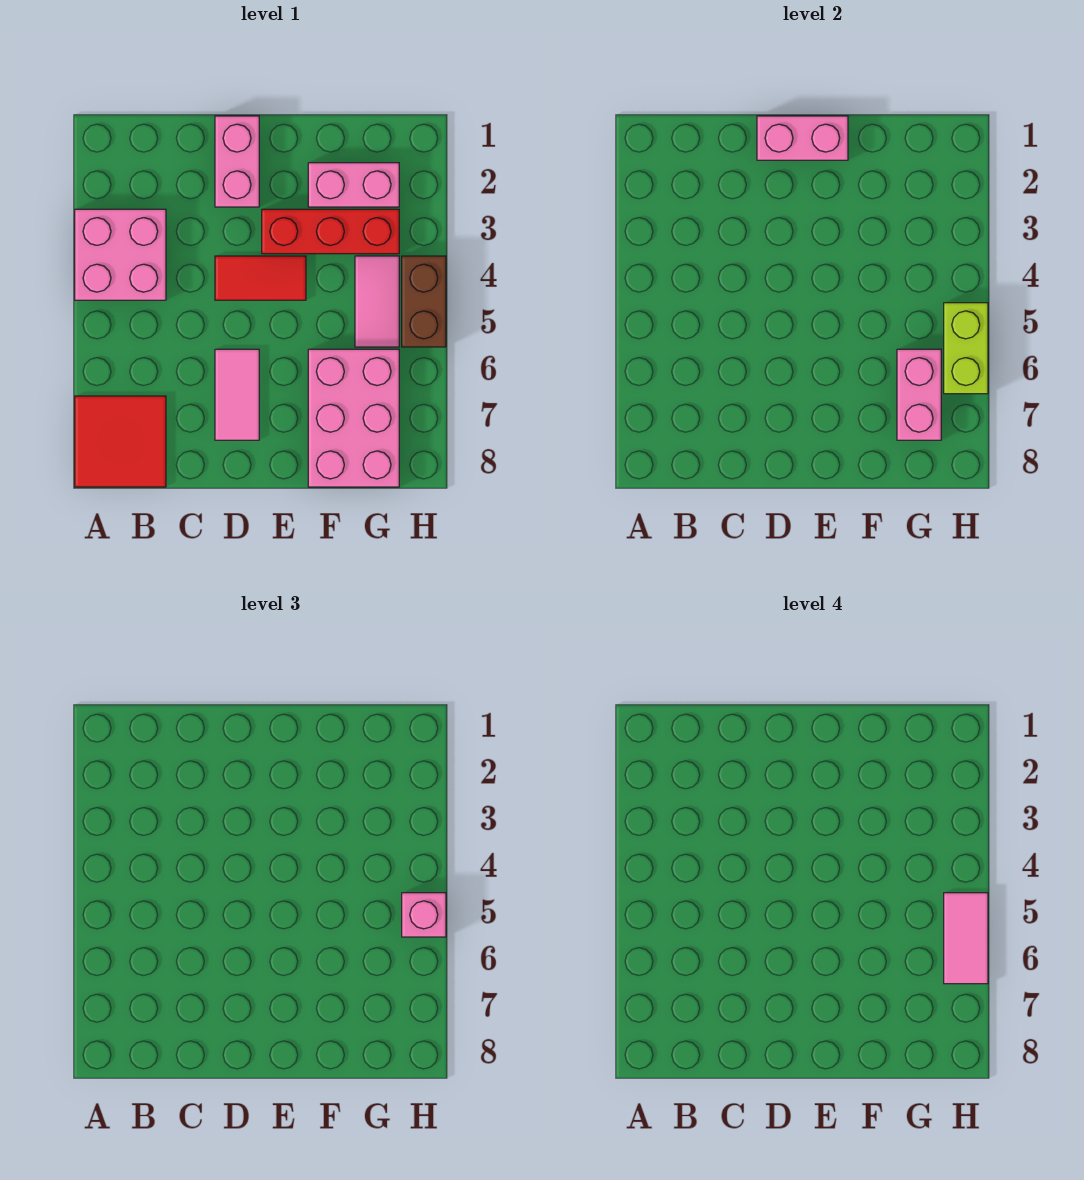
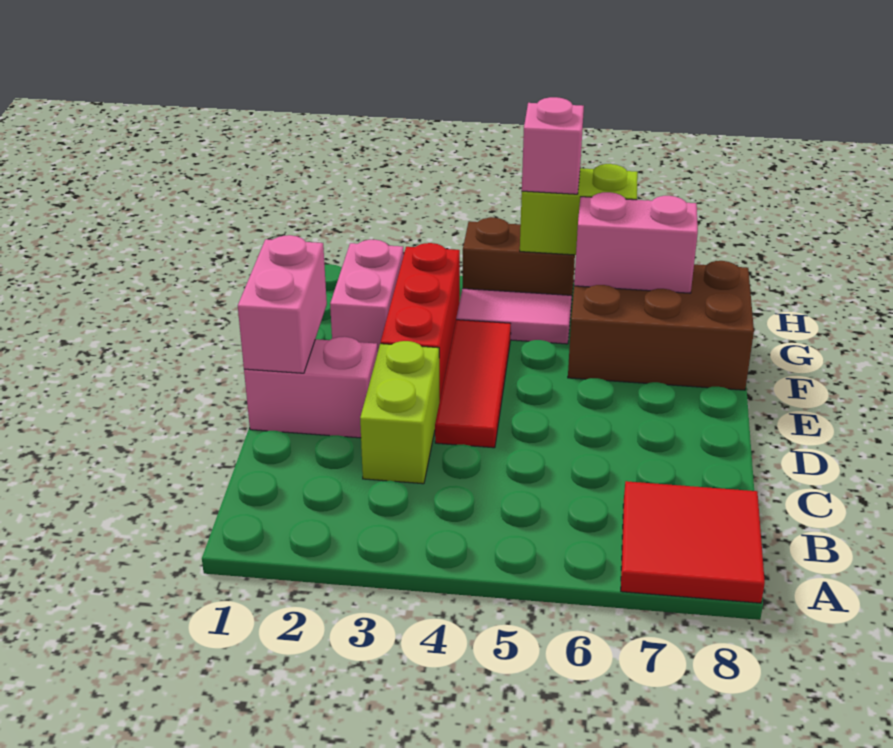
pink brick A3:B4 level 1 -> none
none -> lime brick C3:D3 level 1
red tile D4:E4 level 1 -> red tile D4:F4 level 1
pink tile D6:D7 level 1 -> none
pink brick F6:G8 level 1 -> brown brick F6:G8 level 1
pink tile H5:H6 level 4 -> none

